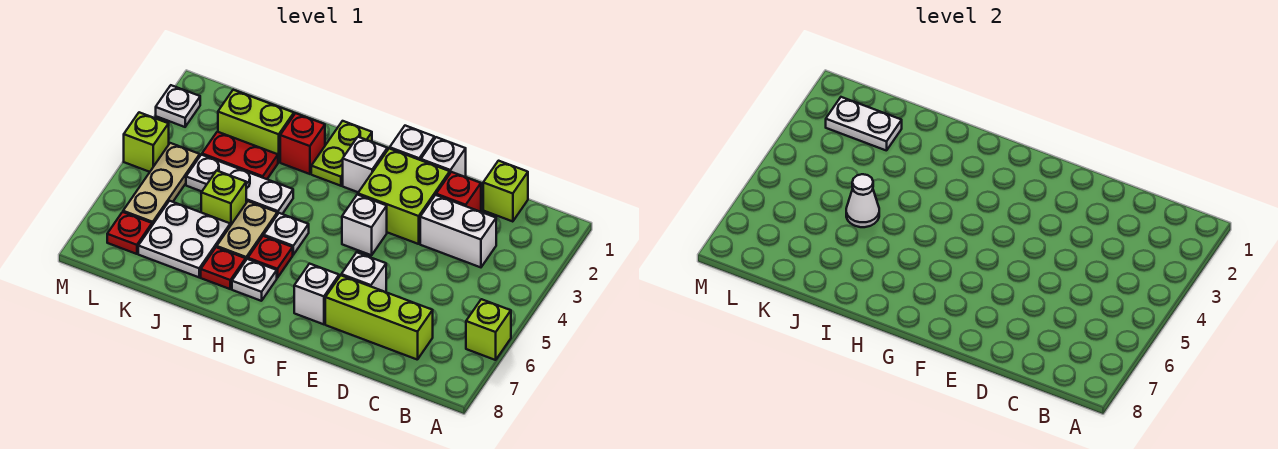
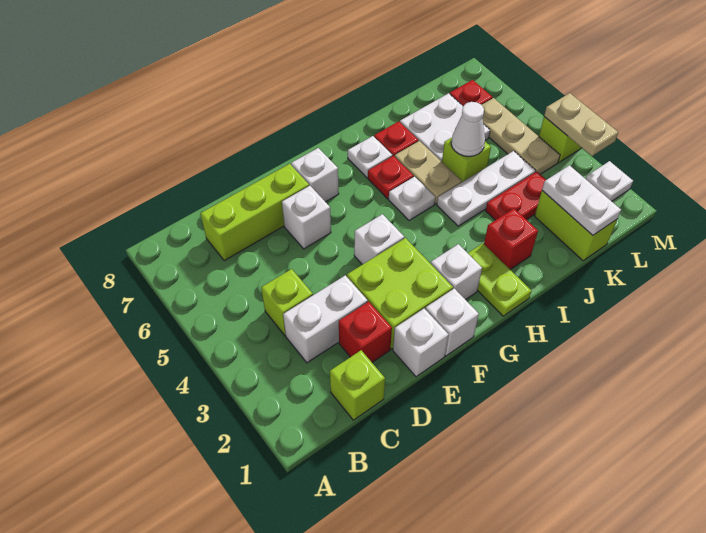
lime brick A6 level 1 -> lime brick C4 level 1
lime brick J2:K2 level 1 -> lime brick K1:K2 level 1
white plate K2:L2 level 2 -> white plate K1:K2 level 2
none -> tan plate M3:M4 level 2

